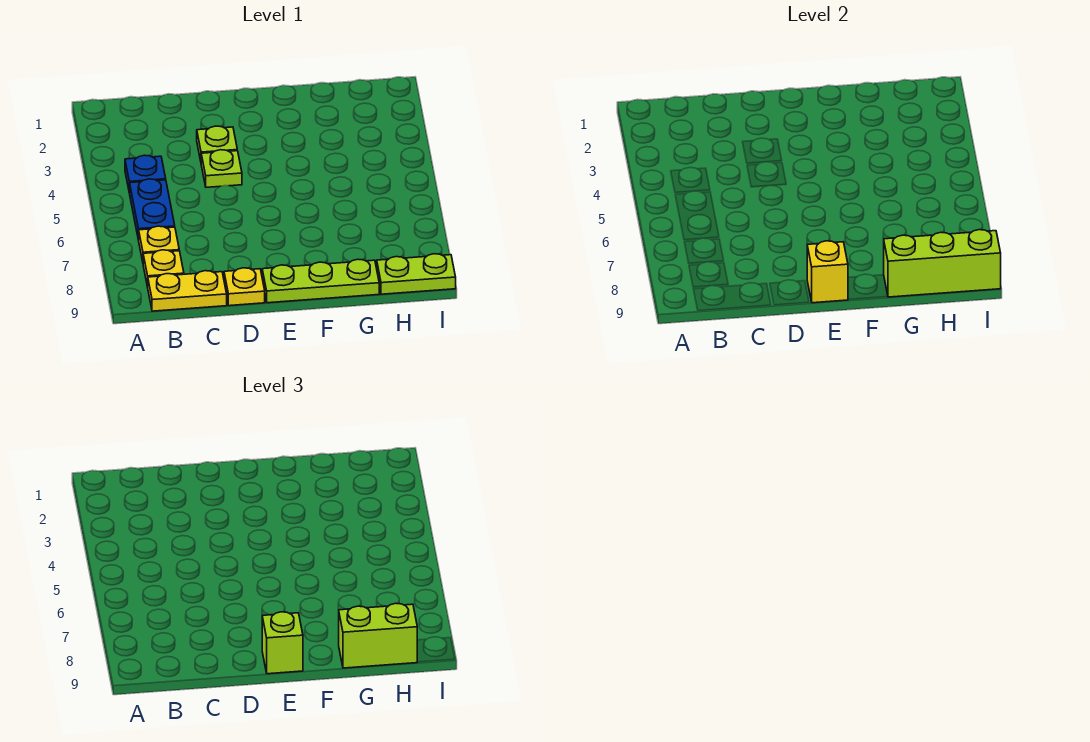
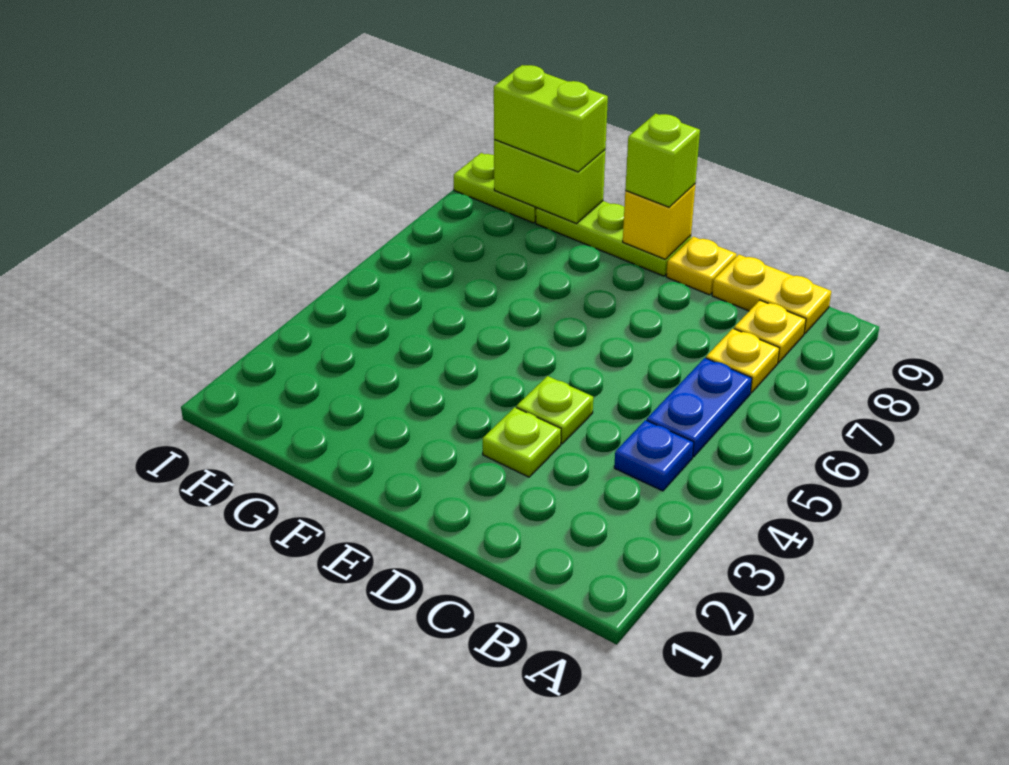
lime brick G9:I9 level 2 -> lime brick G9:H9 level 2

